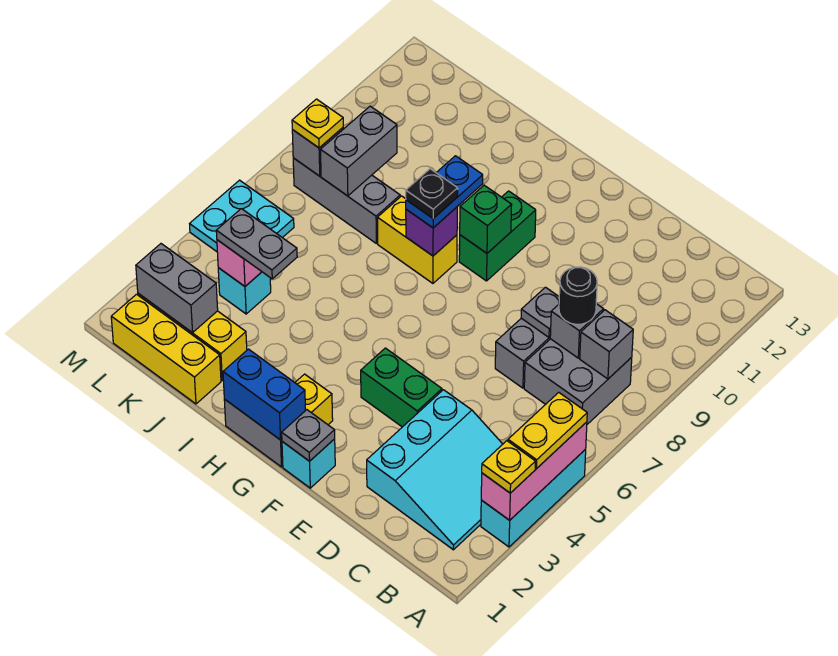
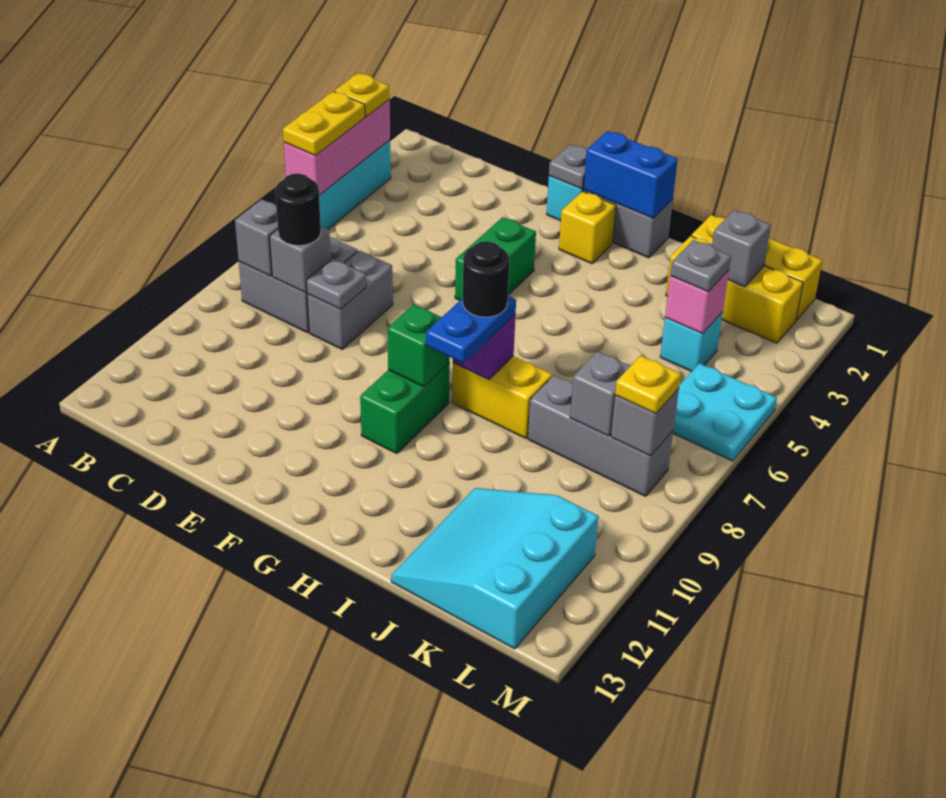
cyan slope B2:D4 level 1 top D -> cyan slope J11:L13 level 1 top L
green brick E4:F4 level 1 -> green brick F4:F5 level 1
black plate H8 level 4 -> black round brick H8 level 4
grey plate J4:K4 level 3 -> grey plate K4 level 3
grey brick K2:L2 level 2 -> grey brick K2 level 2
grey brick K8:K9 level 2 -> grey brick K8 level 2

